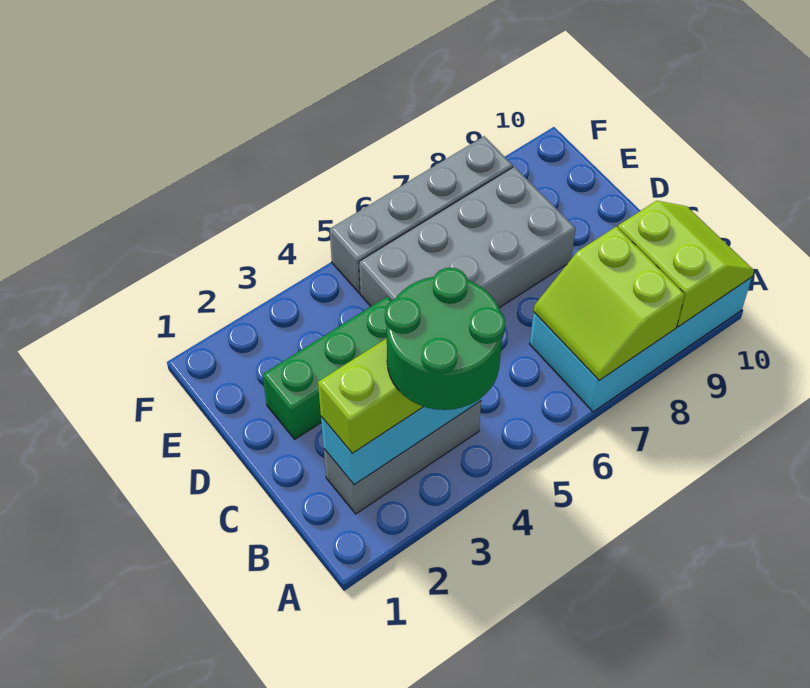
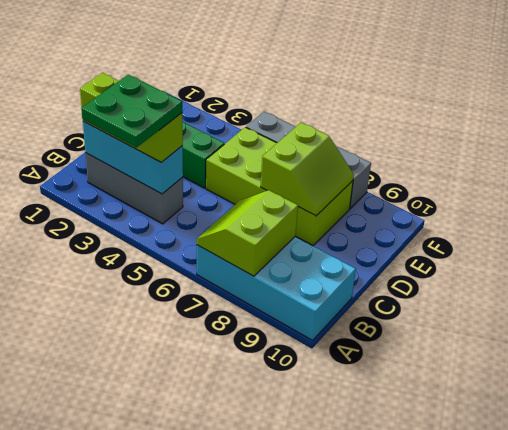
green round brick A3:B4 level 4 -> green plate A3:B4 level 4
lime slope A9:B10 level 2 top 9 -> lime slope D7:E8 level 2 top 7
grey brick D5:E8 level 1 -> lime brick D5:E8 level 1

